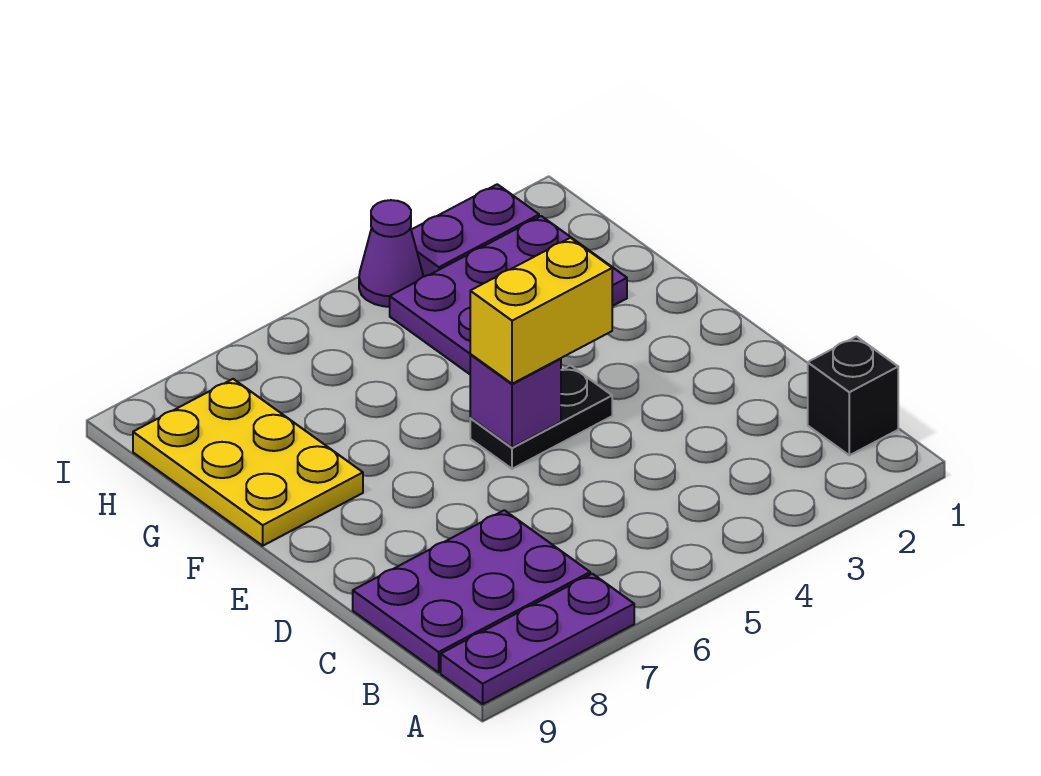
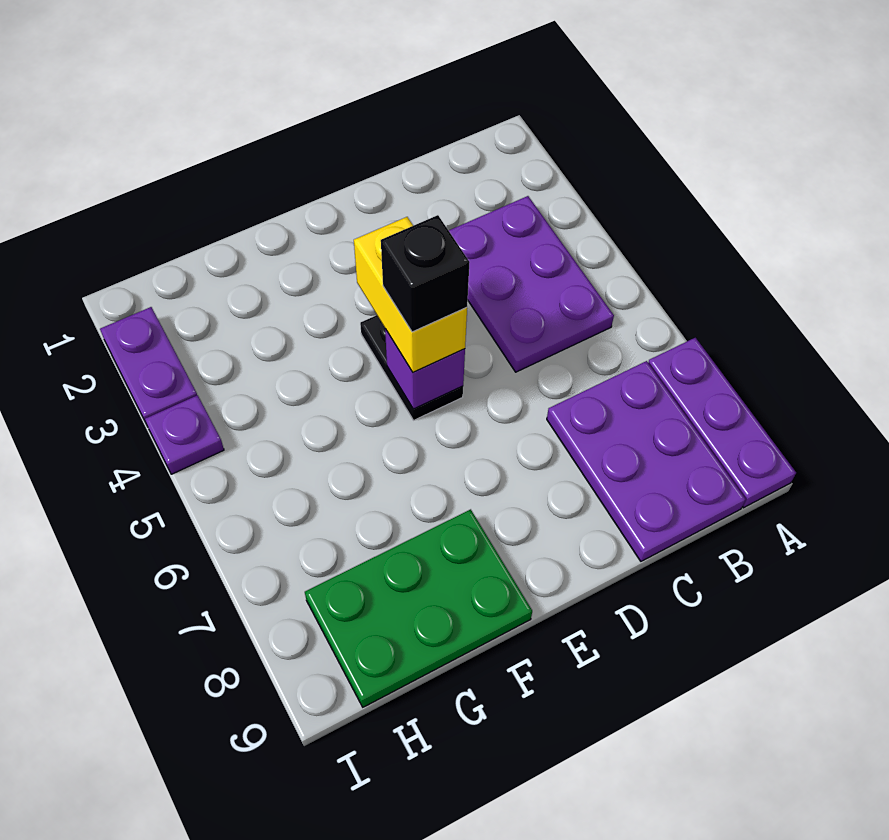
black brick B1 level 1 -> black brick E5 level 4
yellow plate F8:H9 level 1 -> green plate F8:H9 level 1
purple plate G2:H4 level 1 -> purple plate B3:C5 level 1
purple cone I4 level 1 -> purple plate I4 level 1

